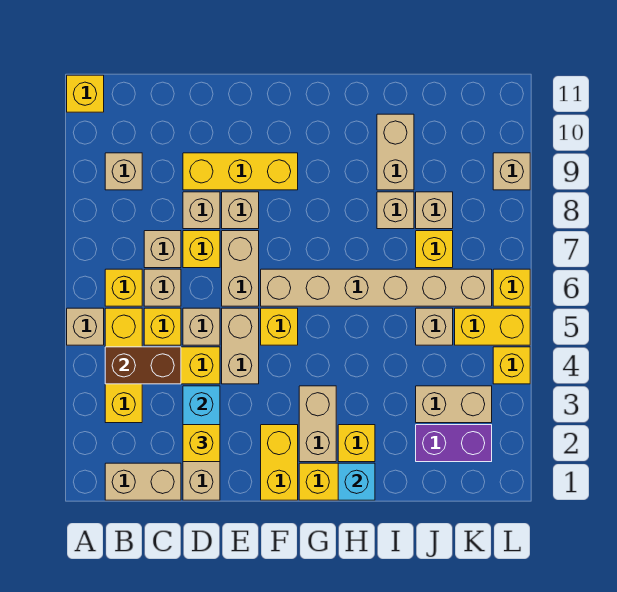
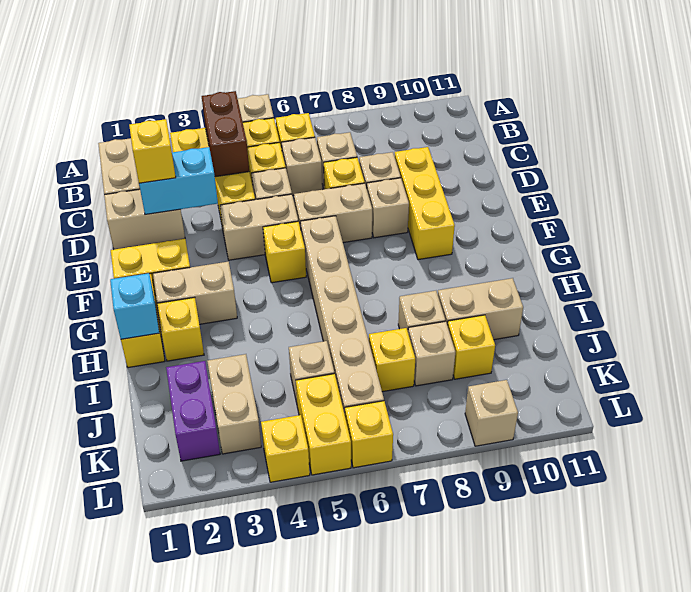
yellow brick A11 level 1 -> yellow brick J9 level 1
tan brick B9 level 1 -> none

